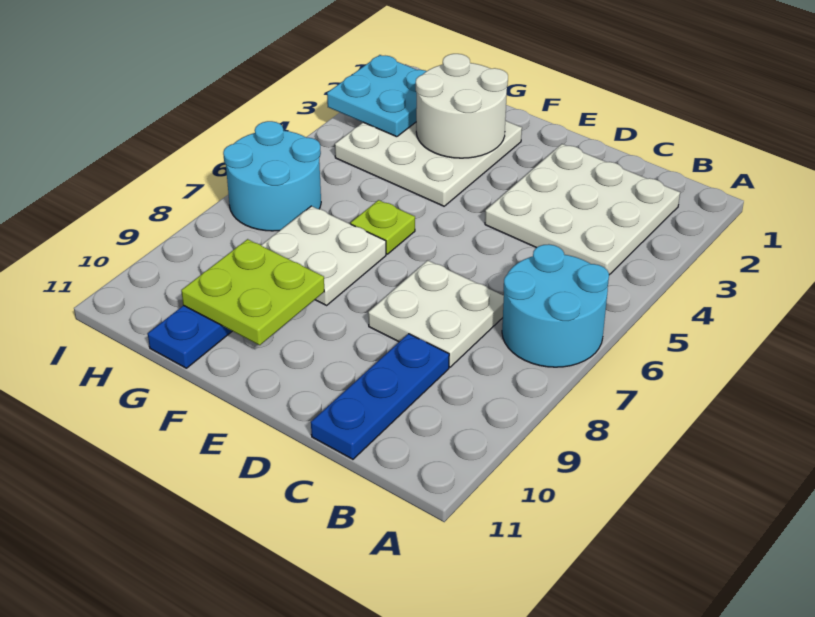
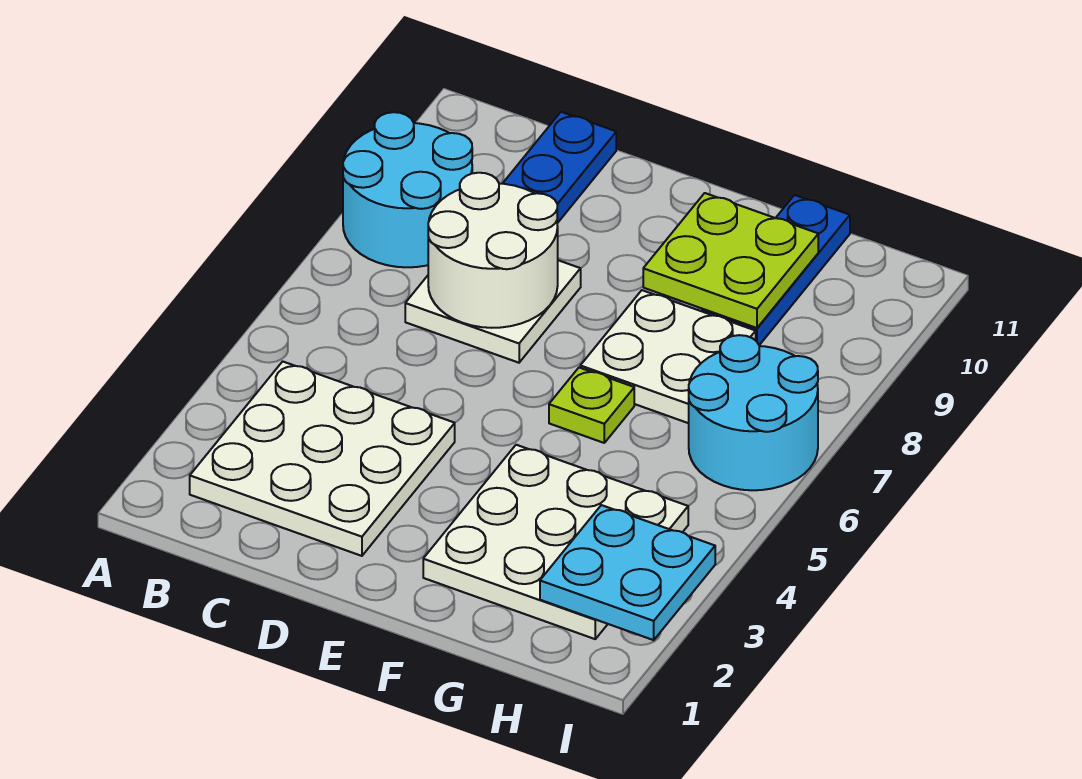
cyan round brick A6:B7 level 1 -> cyan round brick A8:B9 level 1
white round brick F2:G3 level 2 -> white round brick C7:D8 level 2

